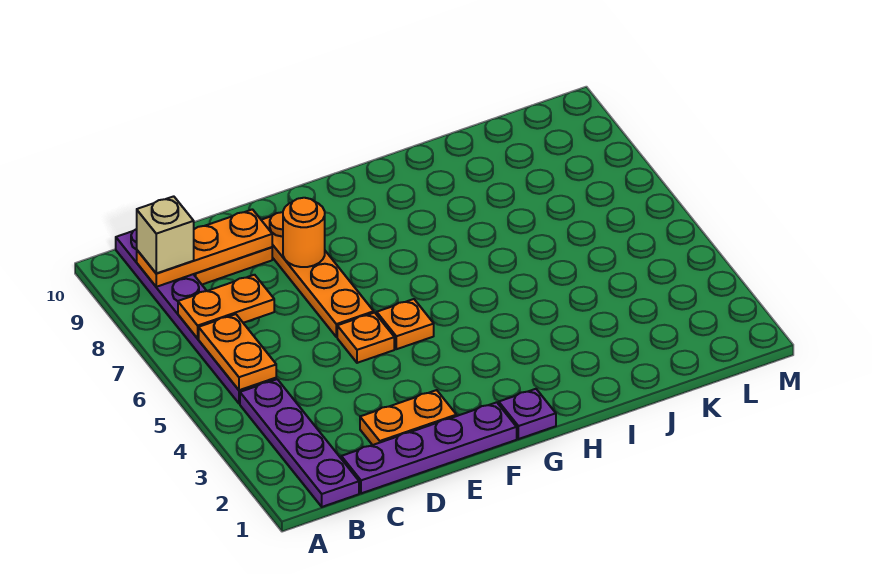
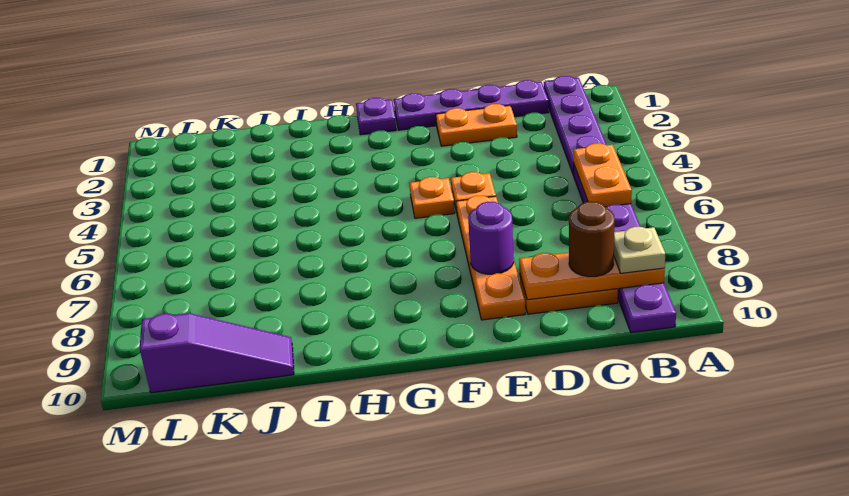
orange plate B7:C7 level 2 -> none
tan brick B9 level 3 -> tan plate B9 level 3
none -> brown round brick C9 level 3
orange round brick E8 level 2 -> purple round brick E8 level 2
none -> purple slope J10:L10 level 1 top L

